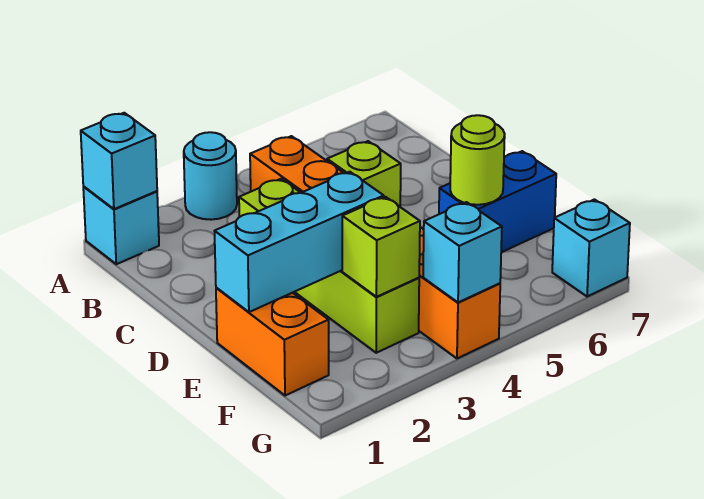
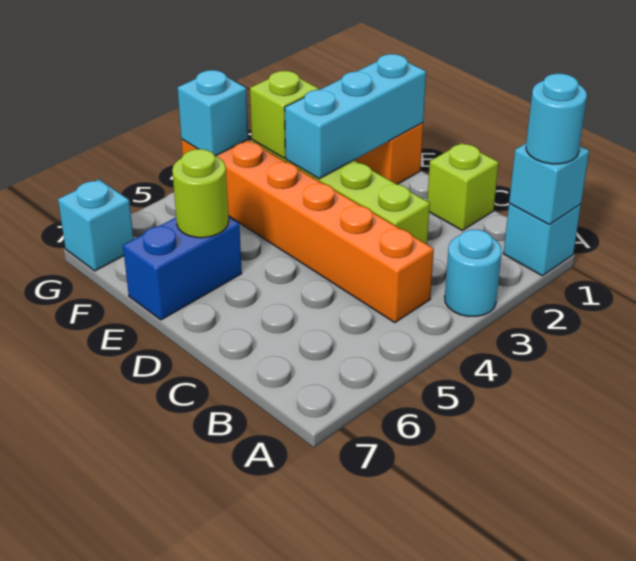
none -> cyan round brick A1 level 3
lime brick C5 level 1 -> lime brick C1 level 1

